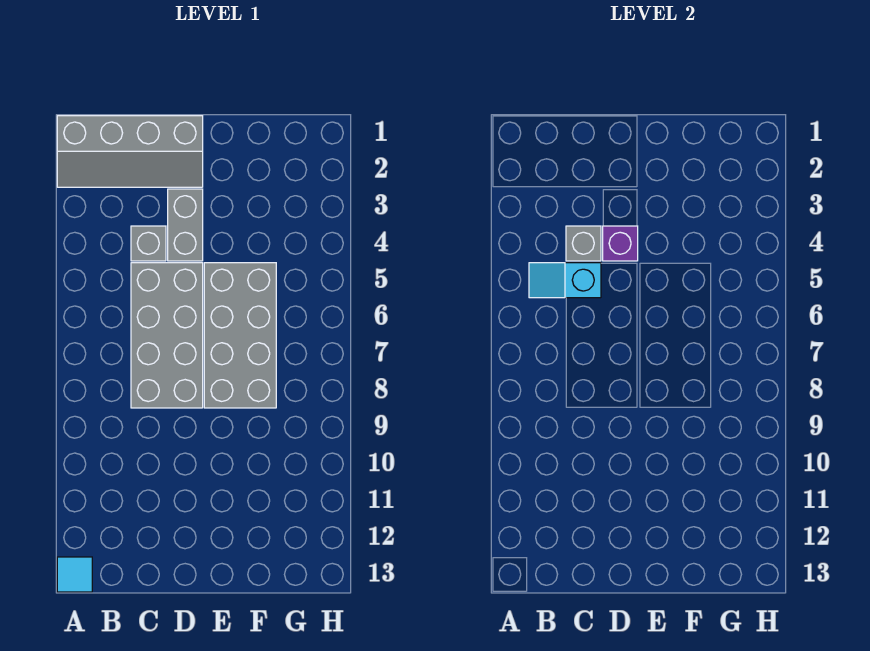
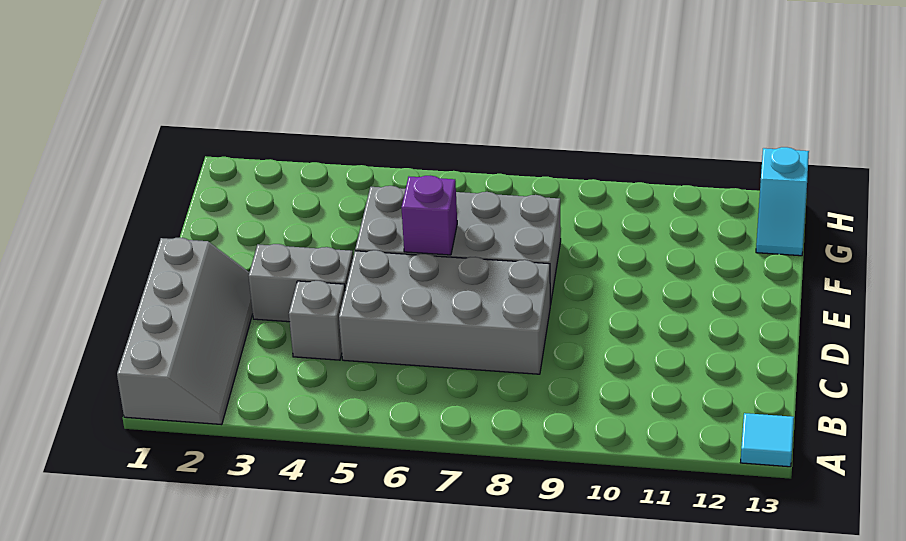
cyan slope B5:C5 level 2 top C -> cyan slope G13:H13 level 1 top H
grey brick C4 level 2 -> none
purple brick D4 level 2 -> purple brick E6 level 2

